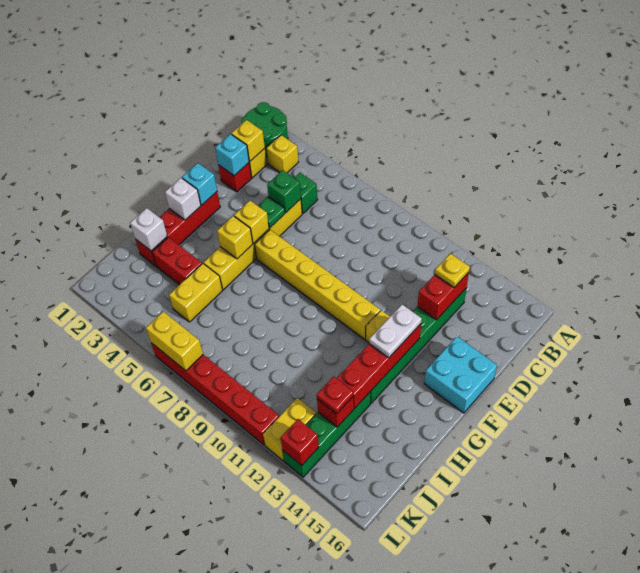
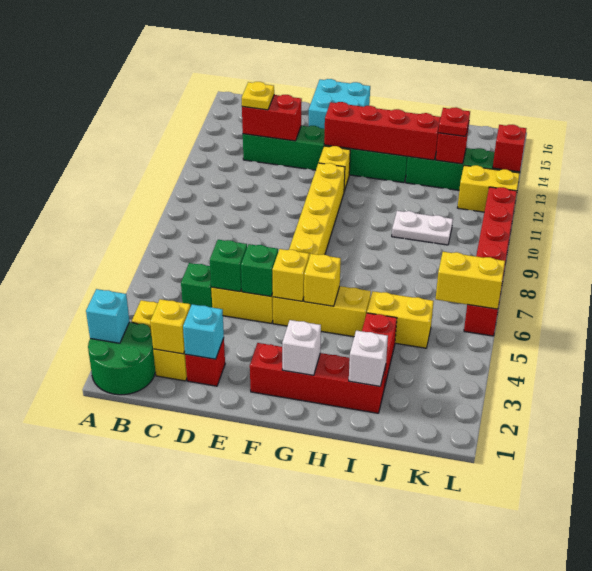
green plate E5 level 2 -> green brick E5 level 2
cyan brick F2 level 2 -> cyan brick A2 level 2
white plate F13:G13 level 3 -> white plate I10:J10 level 1
yellow brick L6:L7 level 2 -> yellow brick K6:L6 level 2

